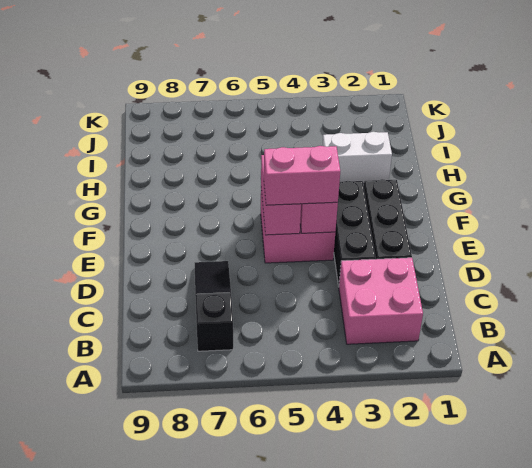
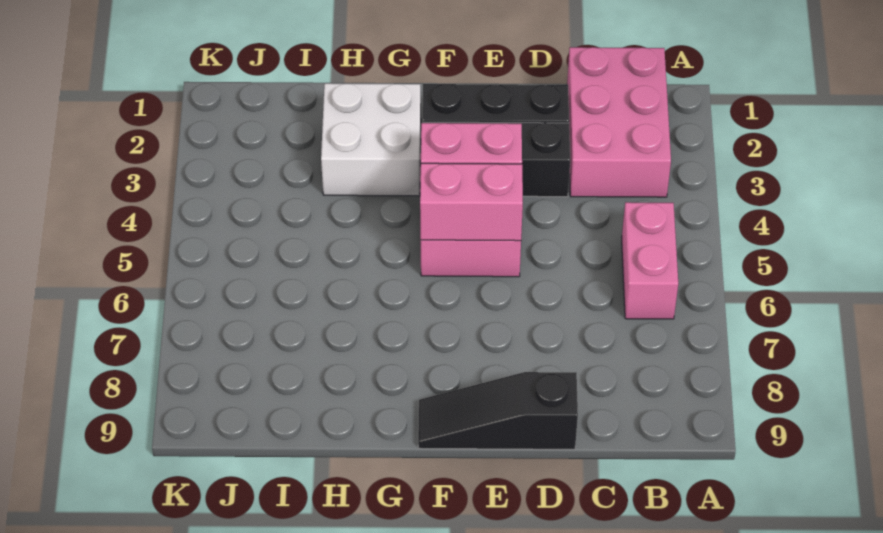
pink brick B2:C3 level 1 -> pink brick B1:C3 level 1
black slope B7:D7 level 1 top B -> black slope D9:F9 level 1 top D
pink brick E4:E5 level 3 -> pink brick B5:B6 level 1
white brick H2:H3 level 1 -> white brick G2:H3 level 1

